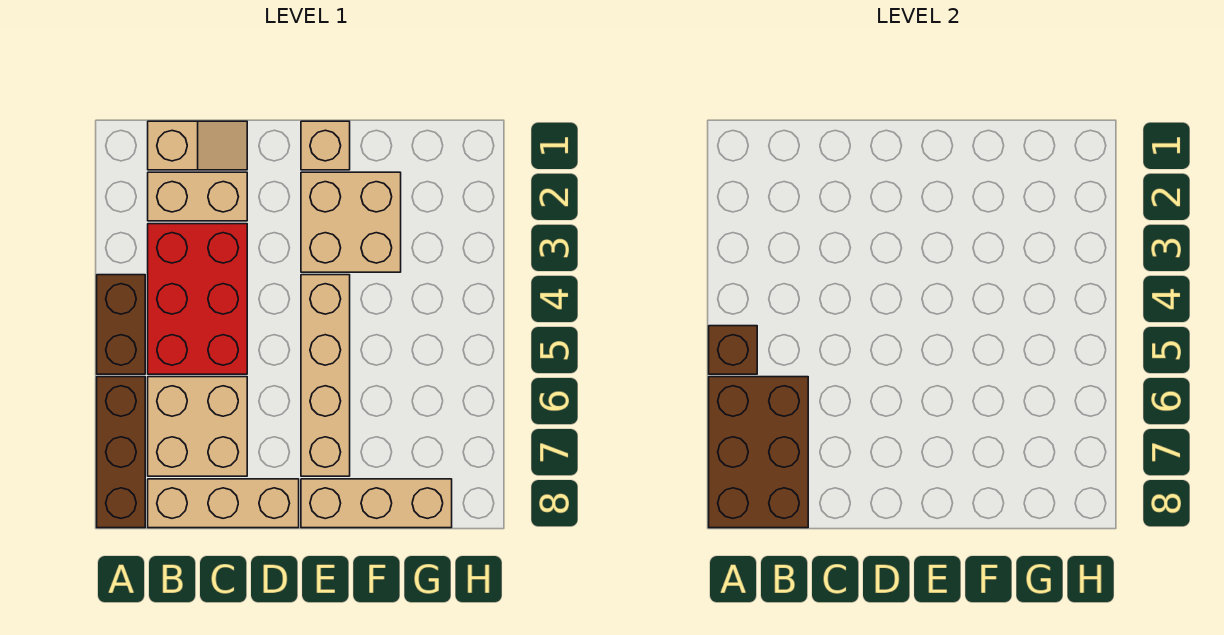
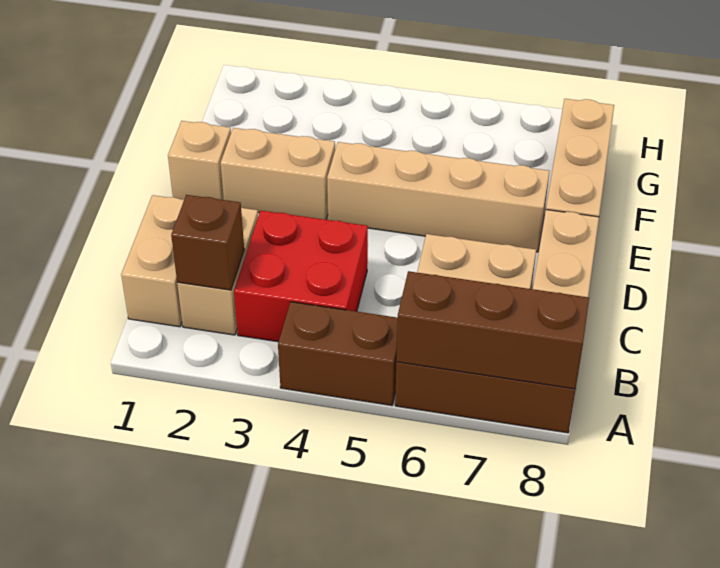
brown brick A5 level 2 -> brown brick B2 level 2
brown brick A6:B8 level 2 -> brown brick A6:A8 level 2
tan slope B1:C1 level 1 top B -> tan brick B1:C1 level 1
red brick B3:C5 level 1 -> red brick B3:C4 level 1
tan brick E2:F3 level 1 -> tan brick E2:E3 level 1

